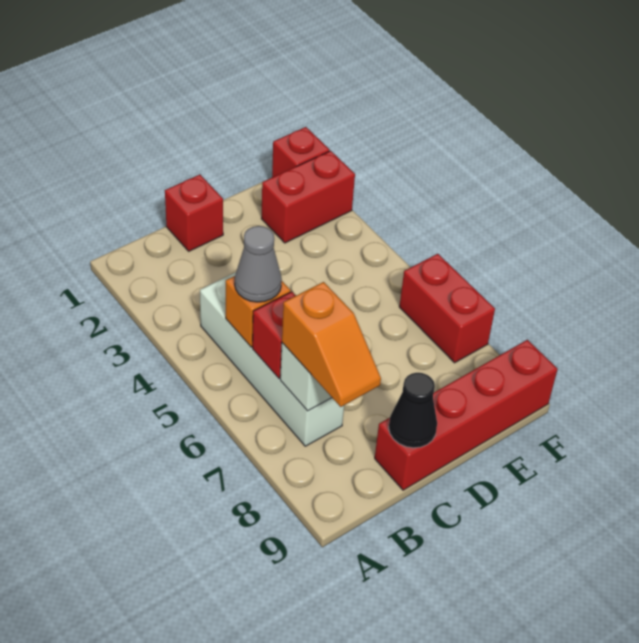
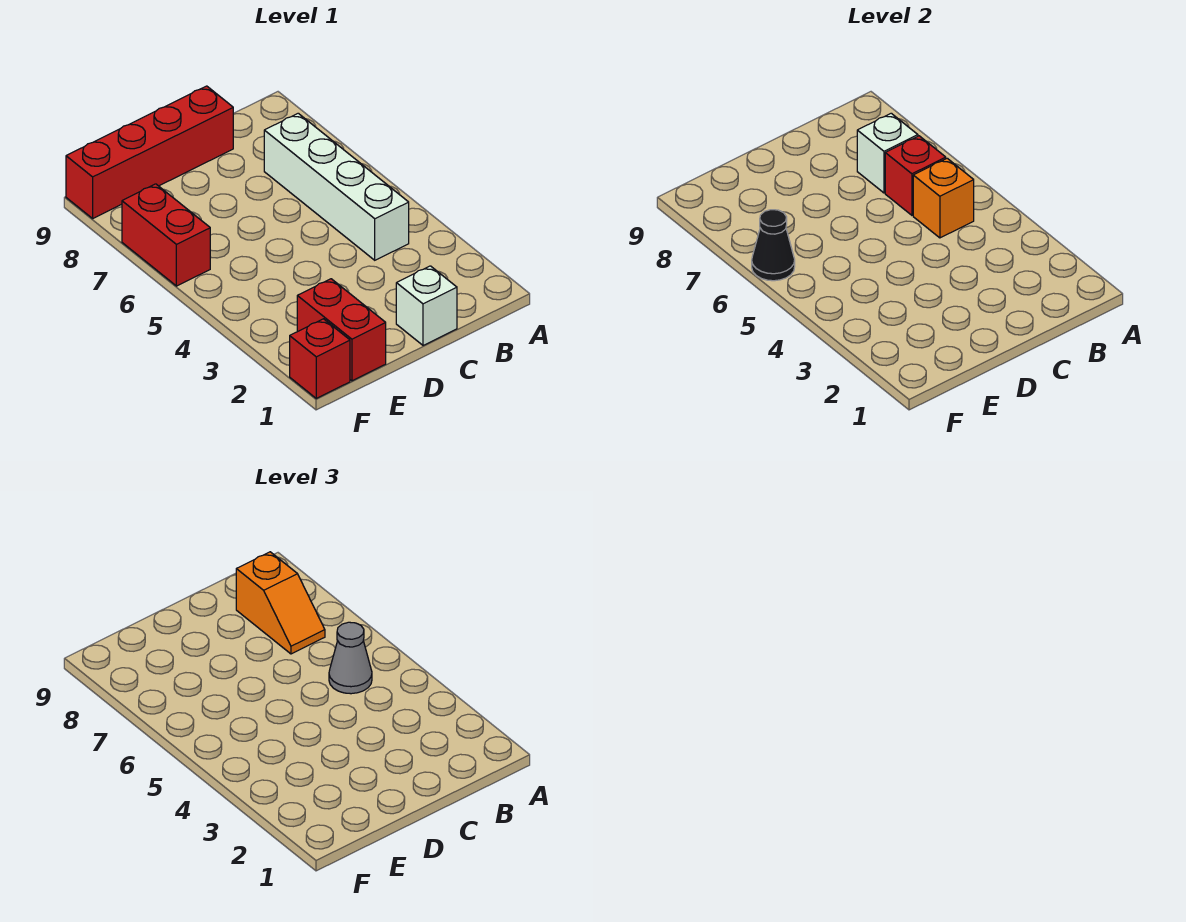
orange slope B7:B8 level 3 top 7 -> orange slope B7:B8 level 3 top 8
red brick C1 level 1 -> white brick C1 level 1
black cone C9 level 2 -> black cone F6 level 2
red brick E2:F2 level 1 -> red brick E1:E2 level 1

